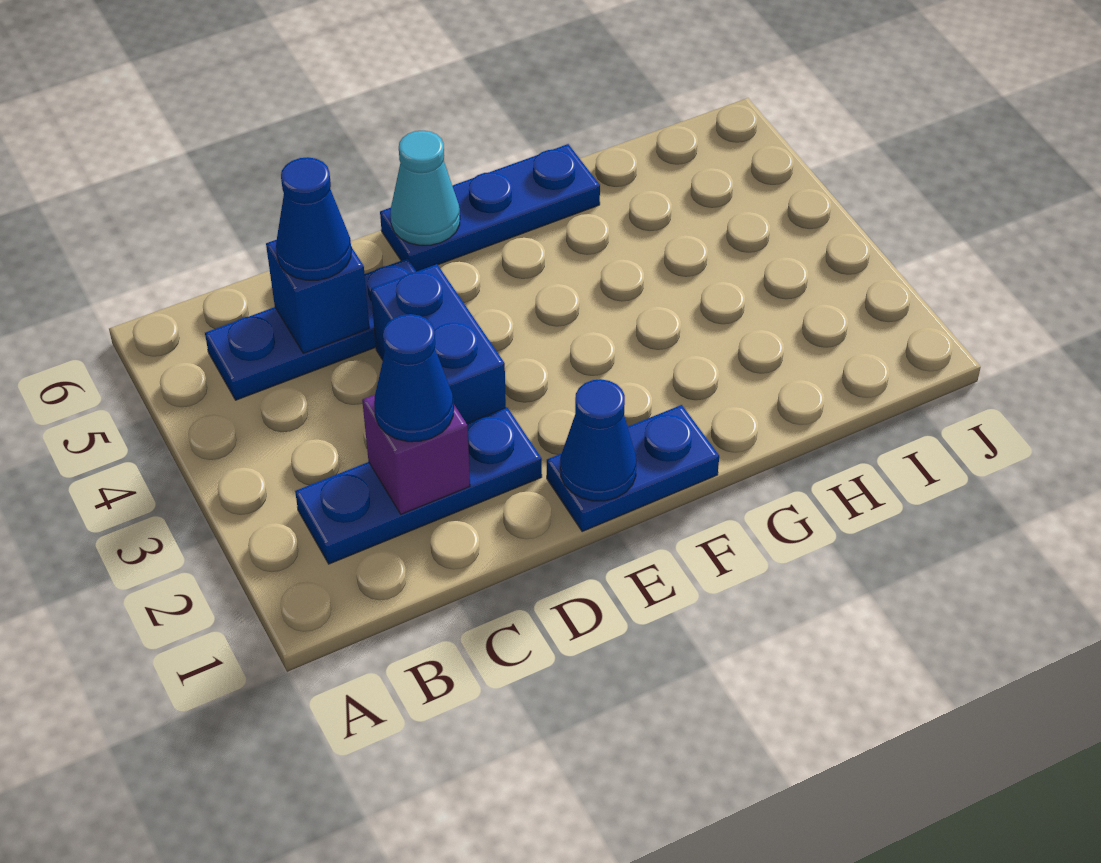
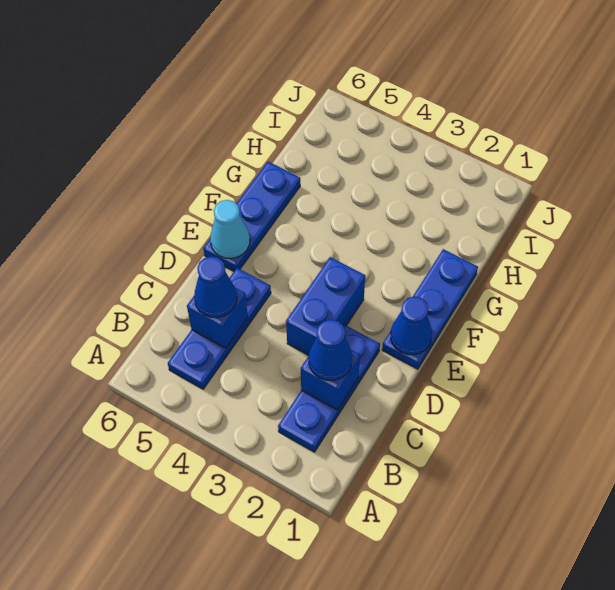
purple brick C2 level 2 -> blue brick C2 level 2
blue brick D3:D4 level 1 -> blue brick D3:E3 level 1
blue plate E1:F1 level 1 -> blue plate E1:G1 level 1

